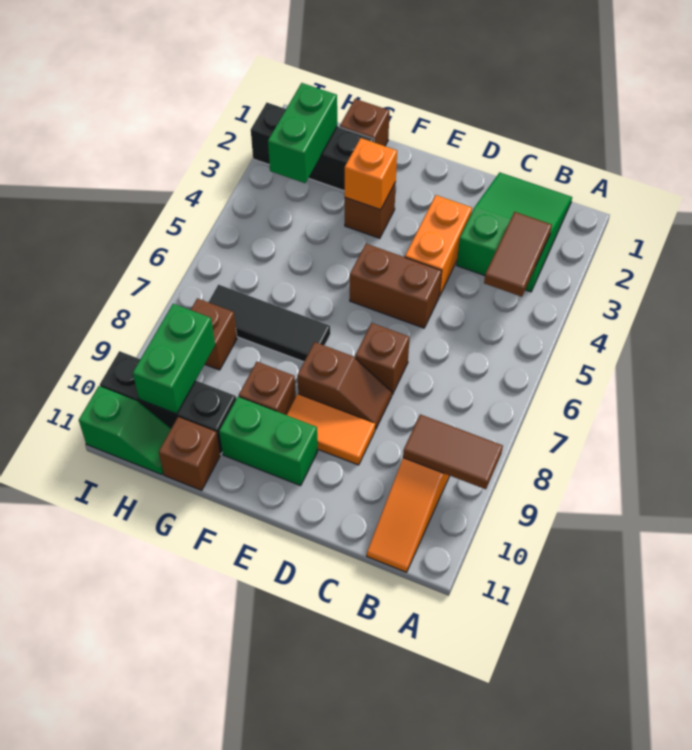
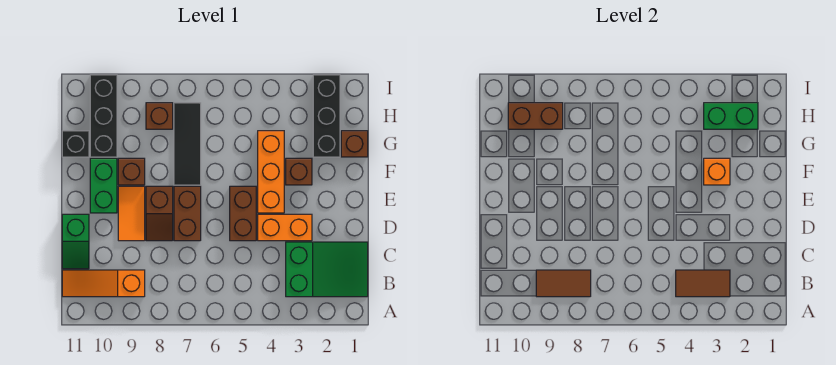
brown tile A9:B9 level 2 -> brown tile B8:B9 level 2
brown brick D7 level 1 -> brown brick D7:E7 level 1
none -> orange brick E4:G4 level 1
brown brick G11 level 1 -> black brick G11 level 1
green brick H9:H10 level 2 -> brown brick H9:H10 level 2
green slope H11:I11 level 1 top I -> green slope C11:D11 level 1 top D

